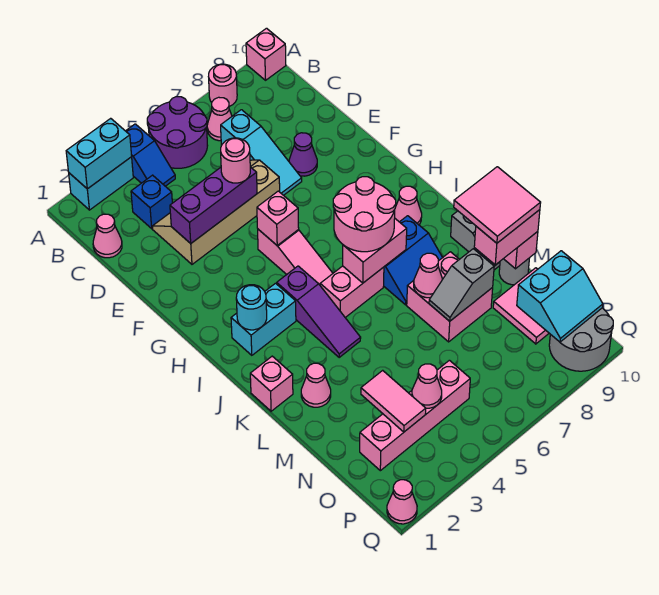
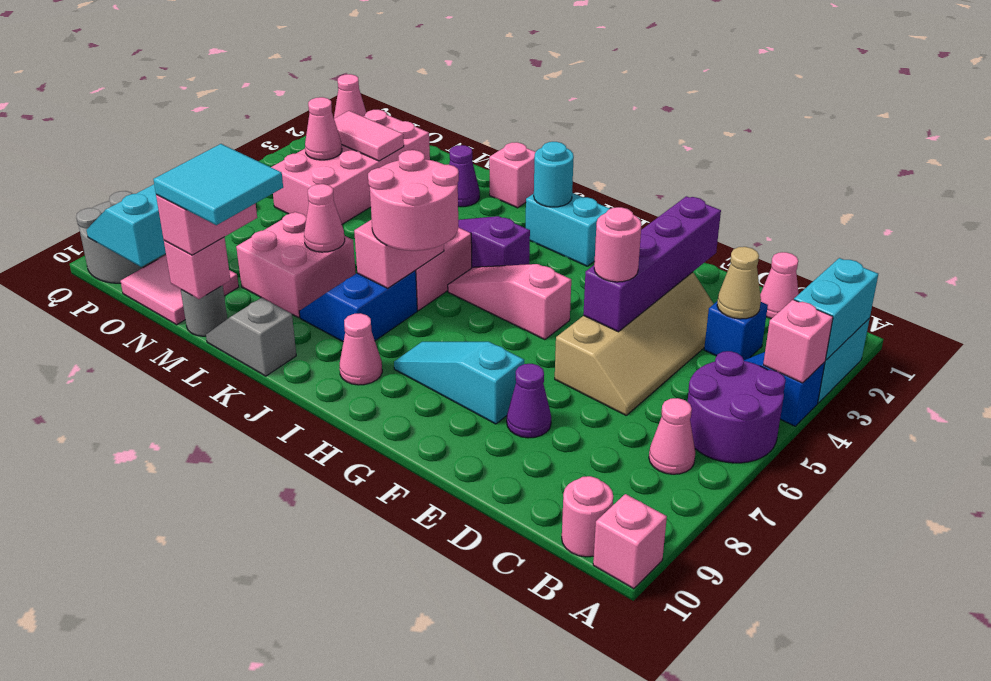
pink round brick A8 level 1 -> pink round brick B10 level 1
none -> tan cone C3 level 2
cyan slope C7:E7 level 1 top C -> cyan slope F8:H8 level 1 top F
purple brick E3:E5 level 2 -> purple brick E2:E5 level 2
pink brick G5 level 2 -> pink brick A4 level 2
cyan brick I2:I3 level 1 -> cyan brick H2:I2 level 1
pink cone L2 level 1 -> purple cone L2 level 1
pink tile L9:M10 level 4 -> cyan tile L9:M10 level 4
grey slope M7:M8 level 2 top 8 -> none
pink brick O2:O5 level 1 -> pink brick N2:O5 level 1

